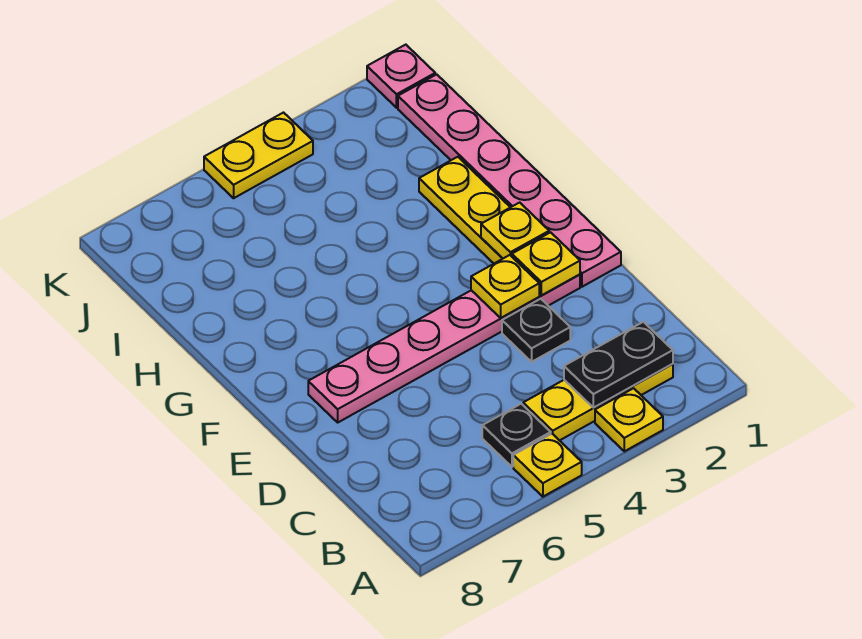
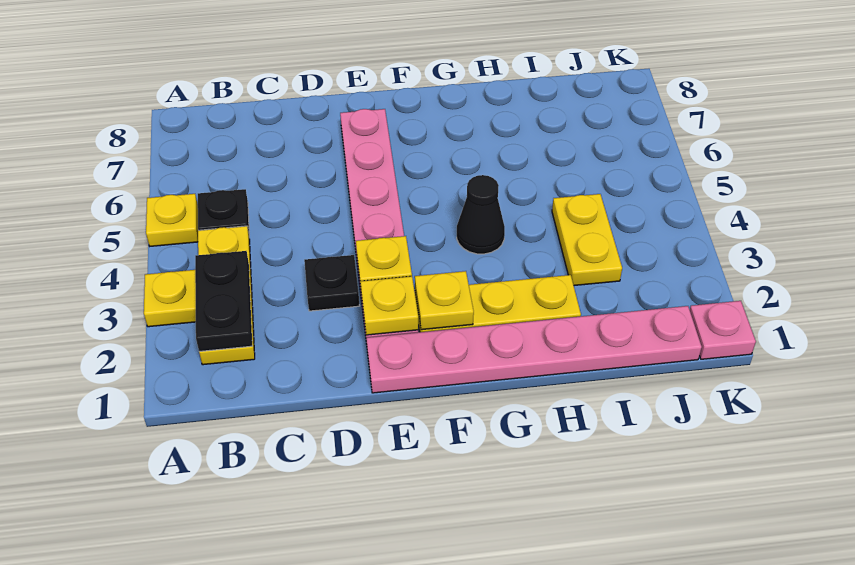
none -> black cone G4 level 1
yellow plate K4:K5 level 1 -> yellow plate I3:I4 level 1

